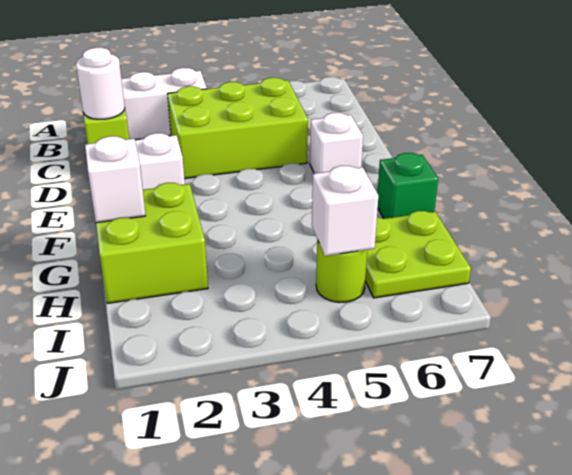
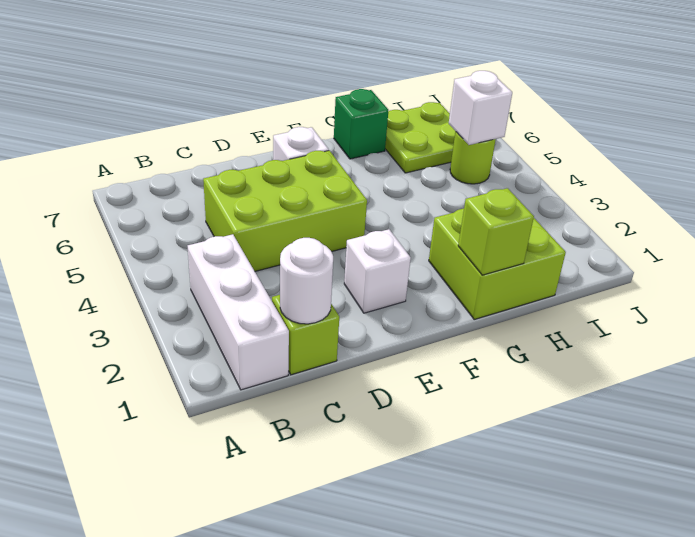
lime brick C3:D5 level 1 -> lime brick C4:E5 level 1
white brick G1 level 2 -> lime brick G1 level 2

